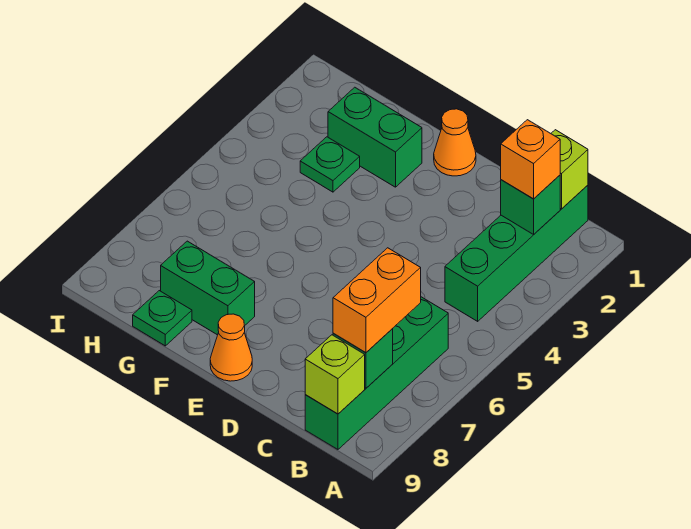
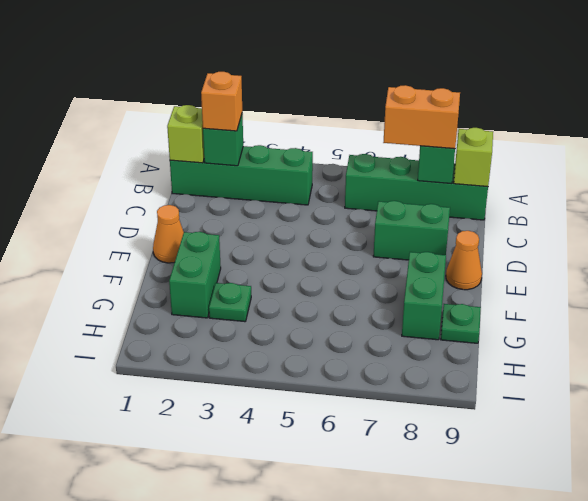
none -> green brick D7:D8 level 1

